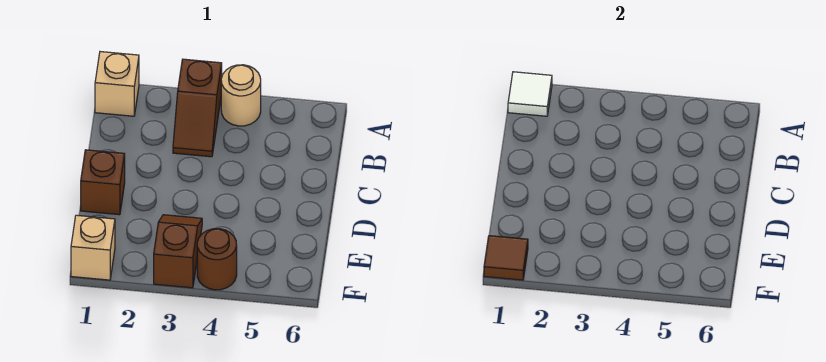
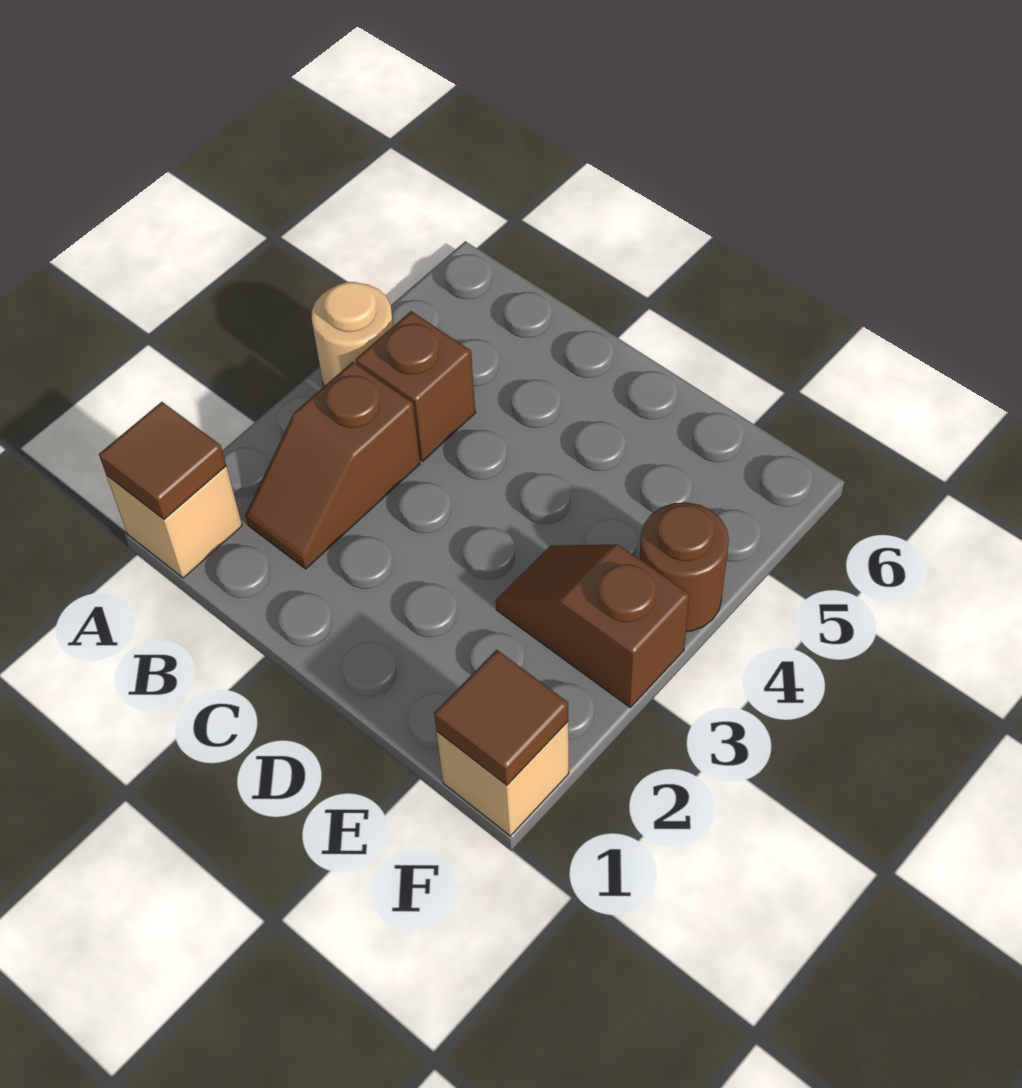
white tile A1 level 2 -> brown tile A1 level 2
brown slope A3:B3 level 1 top A -> brown slope B2:B3 level 1 top 3
brown brick D1 level 1 -> brown brick B4 level 1

